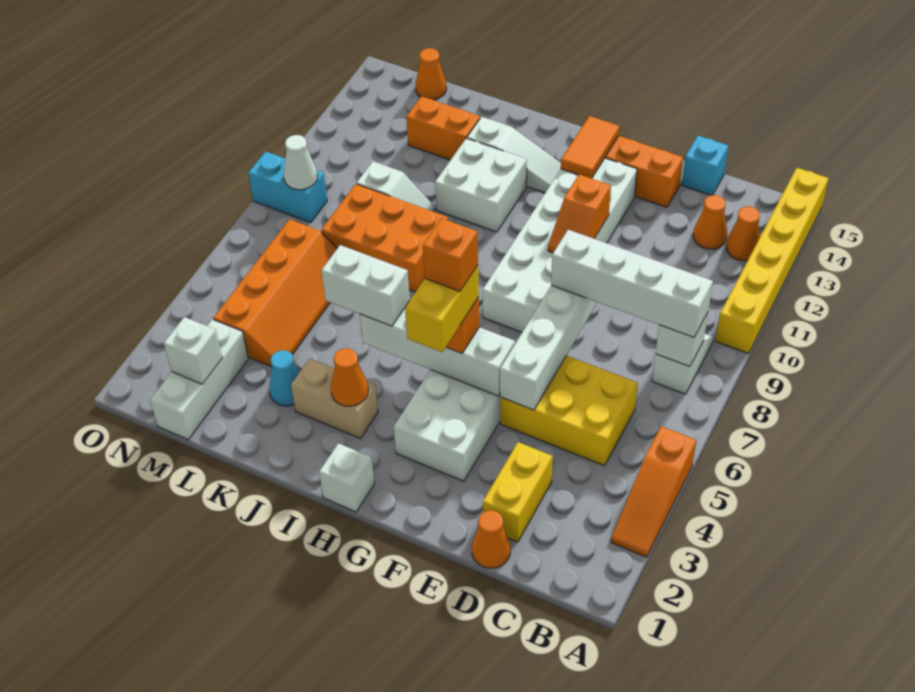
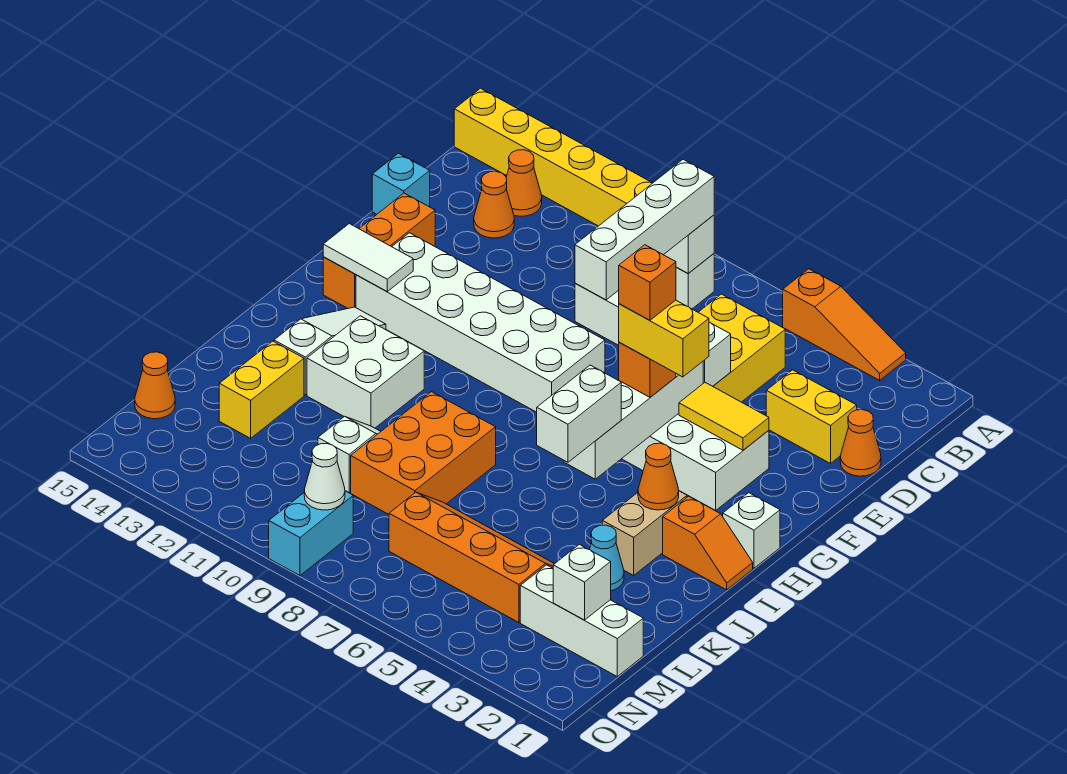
none -> yellow tile F3:F4 level 2
orange slope F10:F11 level 2 top 11 -> orange slope I1:I2 level 1 top 2
orange tile G13:G14 level 2 -> white tile G13:G14 level 2
orange brick K13:L13 level 1 -> yellow brick K13:L13 level 1

